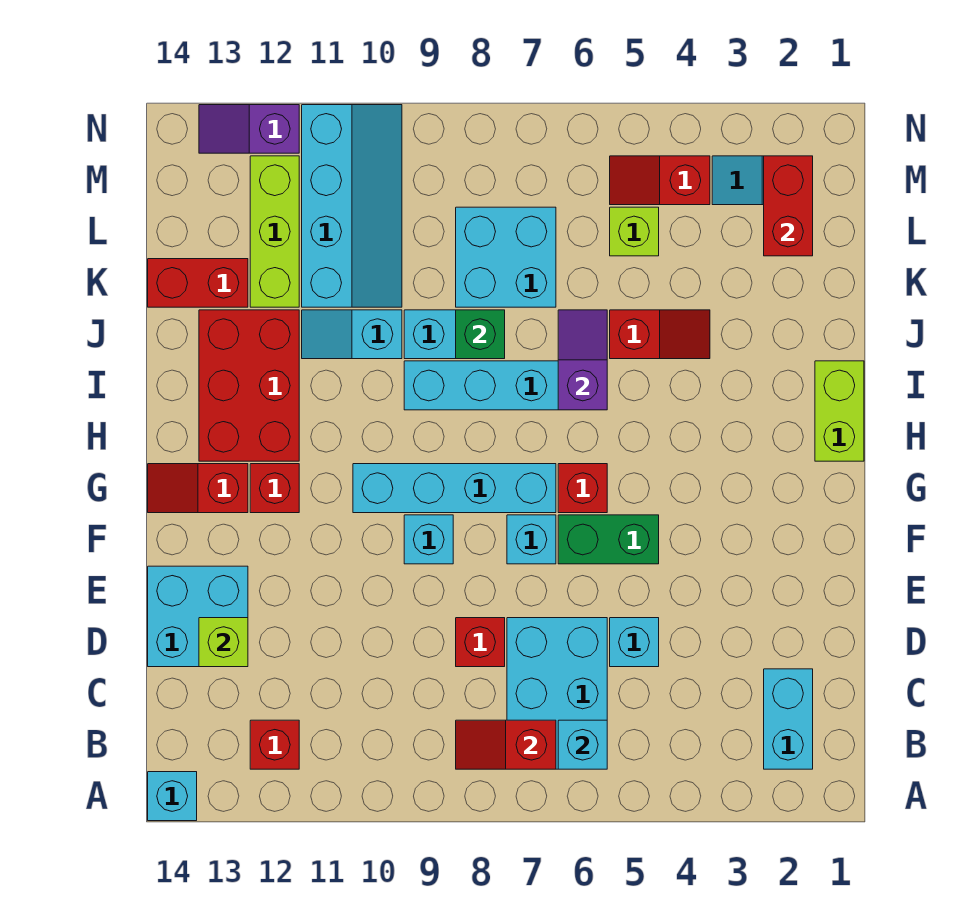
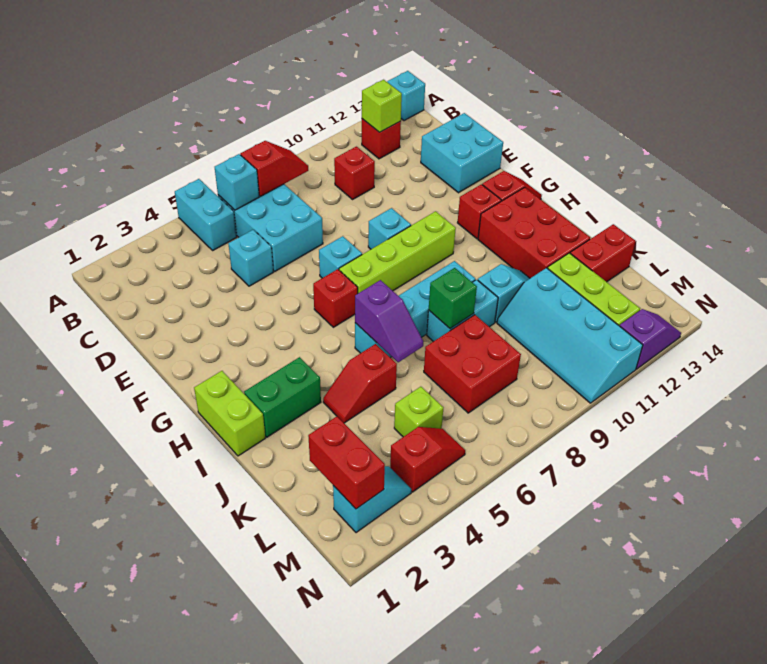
cyan brick B2:C2 level 1 -> cyan brick A5:B5 level 1
red brick D8 level 1 -> red brick C10 level 1
lime brick D13 level 2 -> lime brick B12 level 2
green brick F5:F6 level 1 -> green brick I2:I3 level 1
cyan brick G7:G10 level 1 -> lime brick G7:G10 level 1
cyan brick K7:L8 level 1 -> red brick K7:L8 level 1

